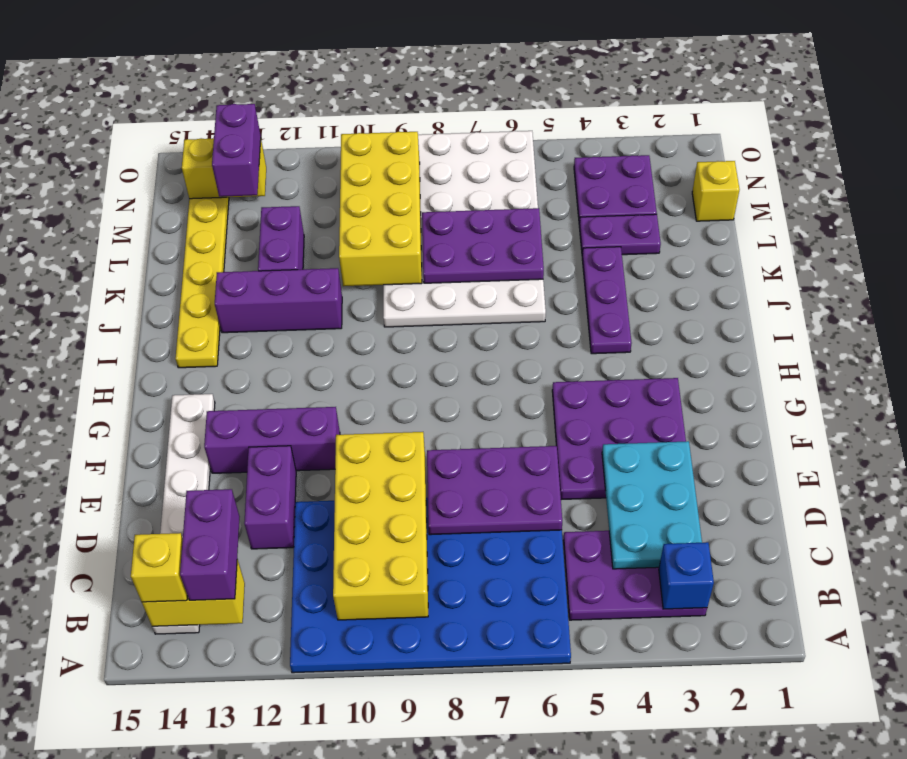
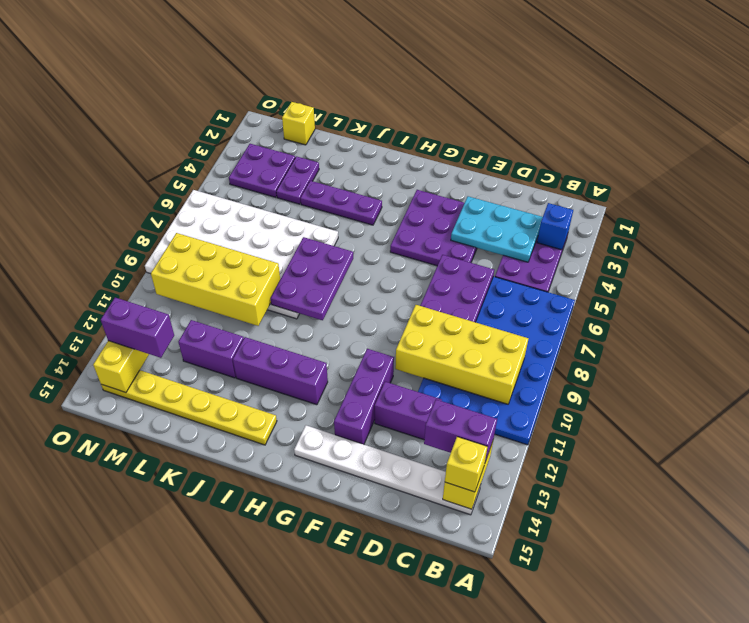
purple brick J11:J13 level 1 -> purple brick H12:J12 level 1
purple plate K6:L8 level 2 -> purple plate I7:J9 level 2

